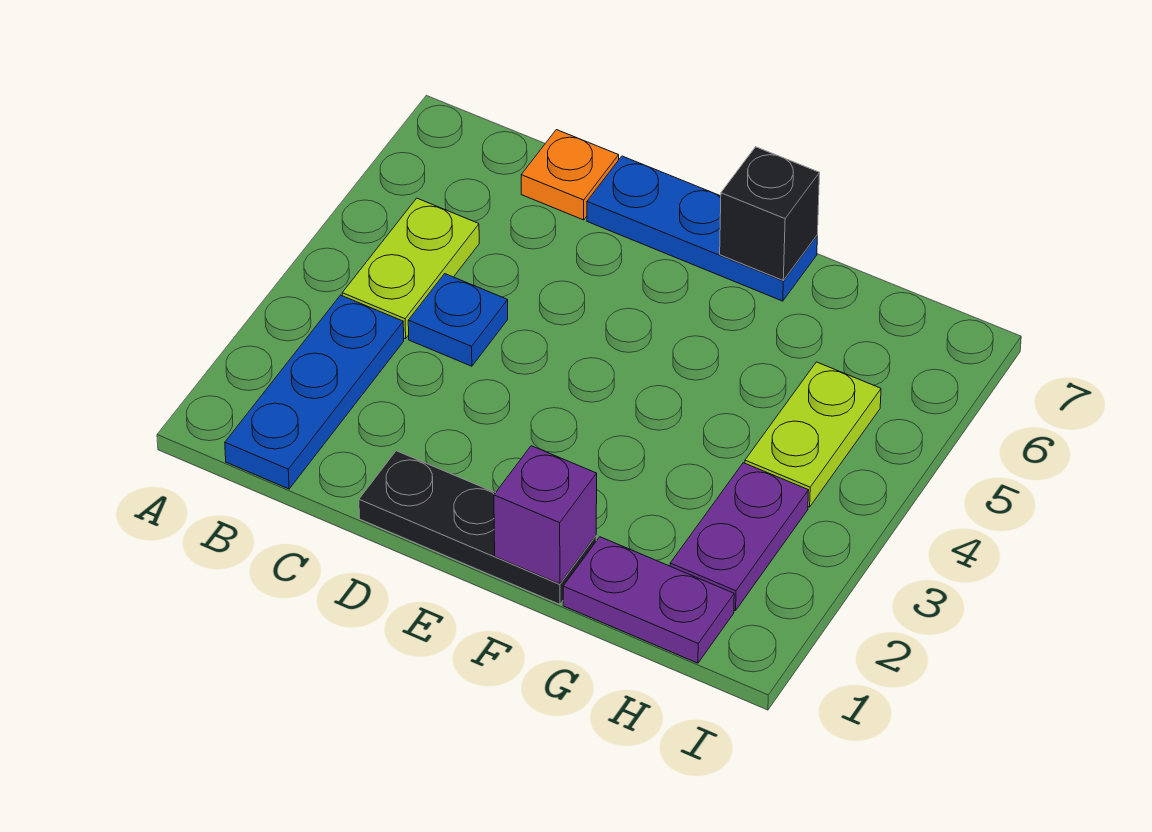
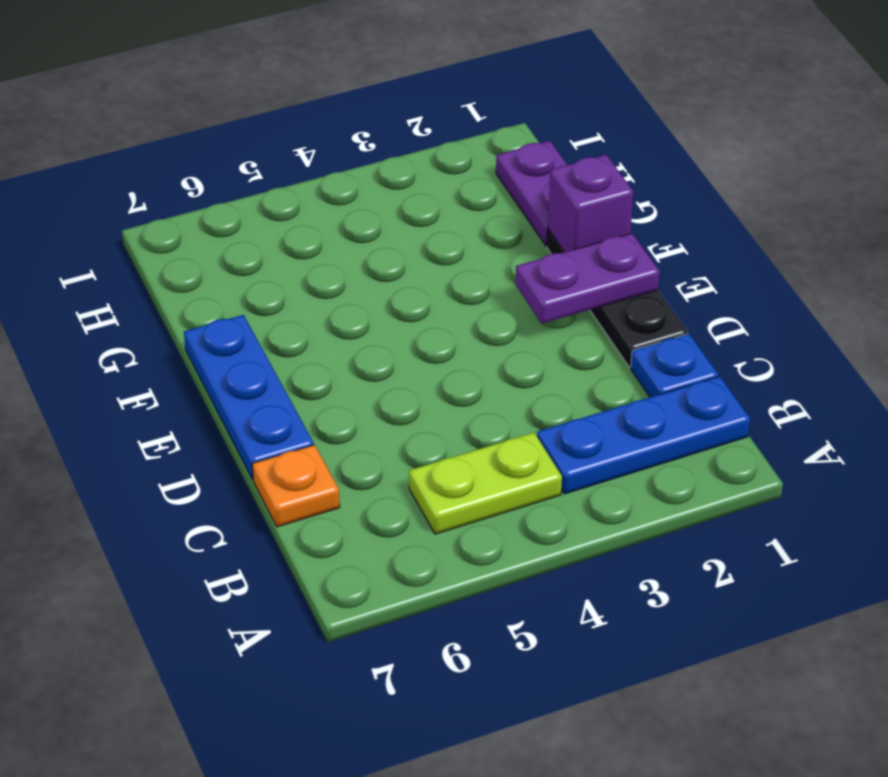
blue plate C4 level 1 -> blue plate C1 level 1
black brick F7 level 2 -> none
purple plate H2:H3 level 1 -> purple plate E1:E2 level 2
lime plate H4:H5 level 1 -> none

